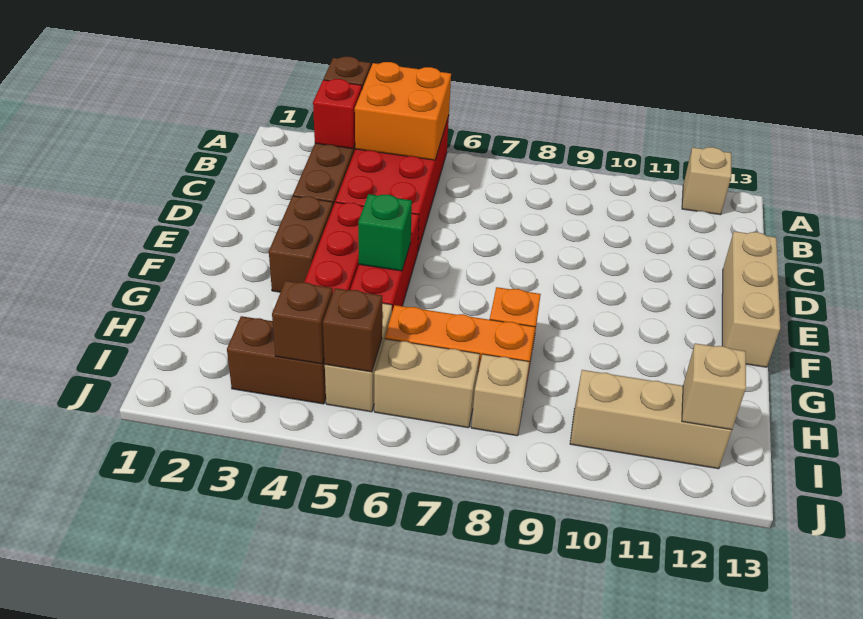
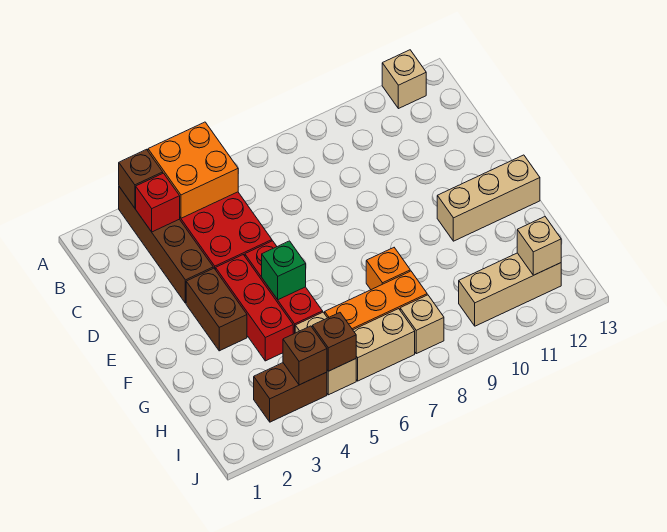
tan brick D13:F13 level 1 -> tan brick F11:F13 level 1

